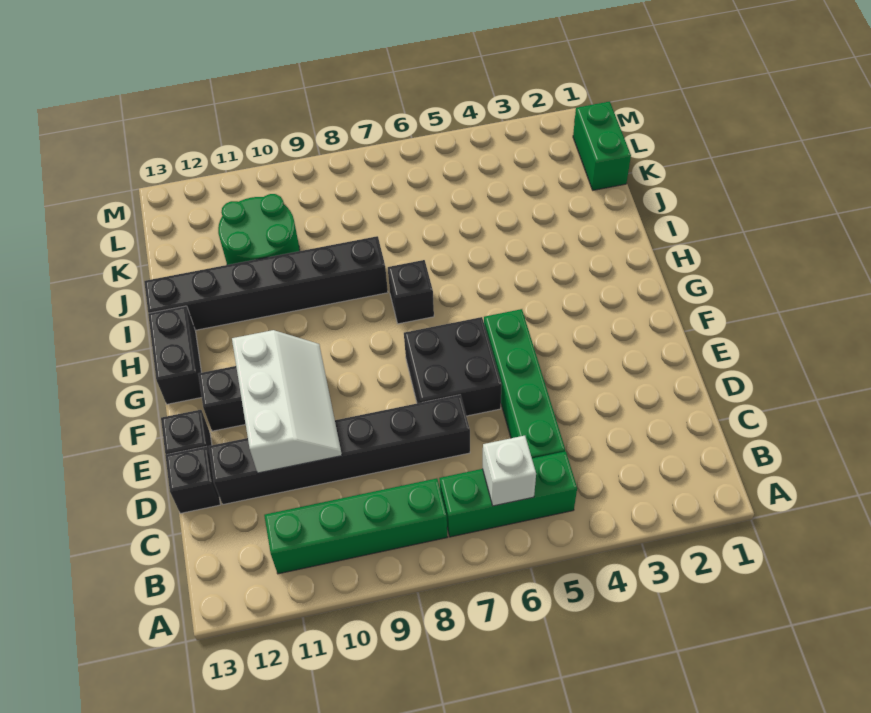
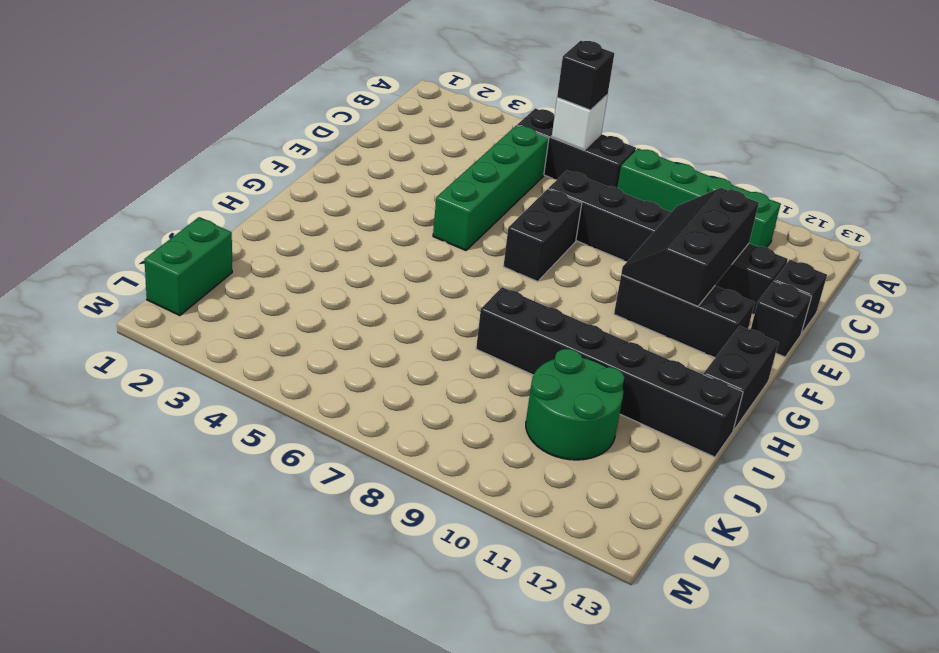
green brick B5:B7 level 1 -> black brick B5:B7 level 1
white slope D10:F11 level 2 top 11 -> black slope D10:F11 level 2 top 11
black brick E6:F7 level 1 -> black brick E7:F7 level 1
black brick H7 level 1 -> black brick B6 level 3

